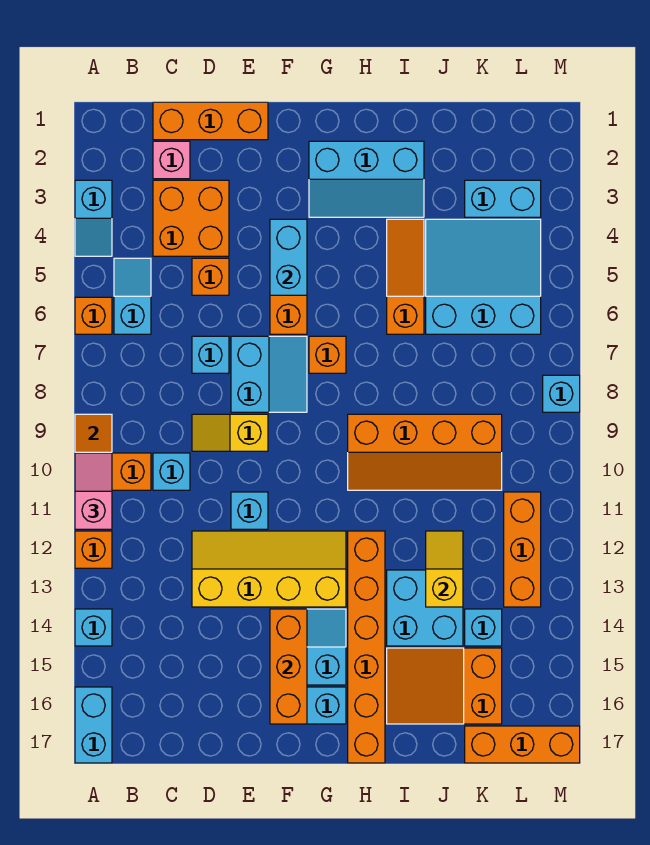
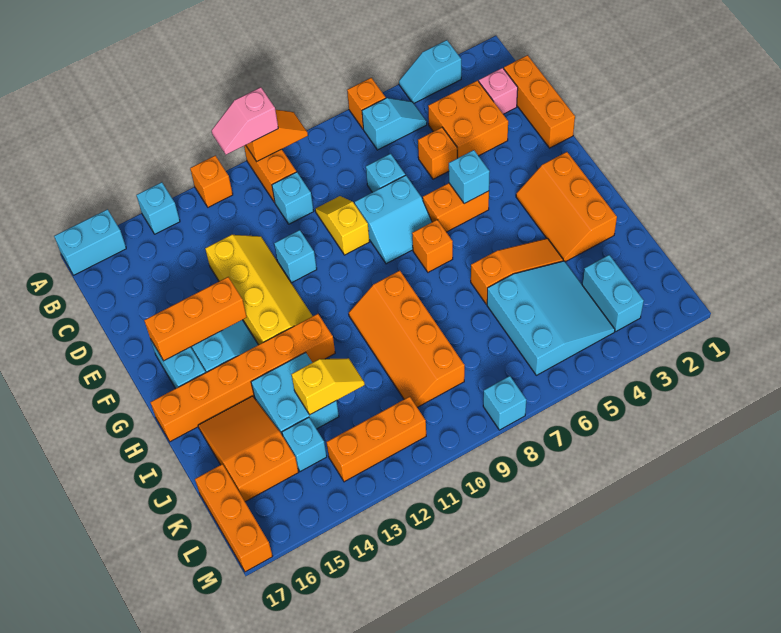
pink slope A10:A11 level 3 top 11 -> pink slope A10:A11 level 3 top 10
cyan brick F4:F5 level 2 -> cyan brick F5 level 2
cyan slope G2:I3 level 1 top 2 -> orange slope G2:I3 level 1 top 2

